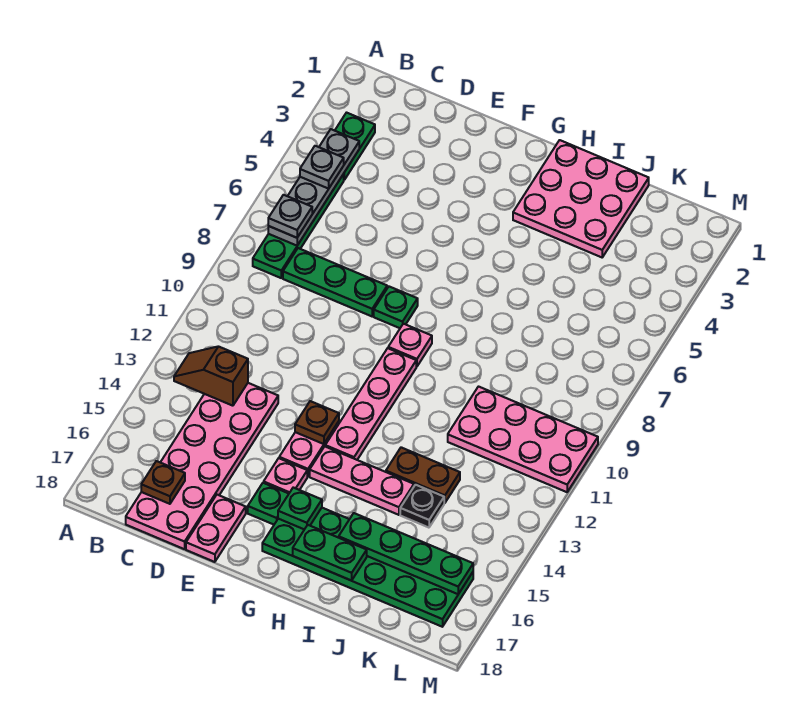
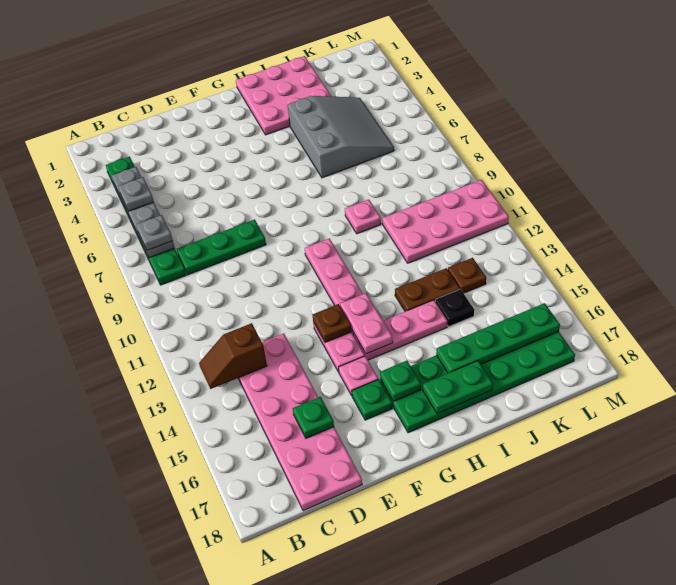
brown plate C17 level 2 -> brown plate K13 level 1
pink plate E17:E18 level 1 -> pink plate G13:G14 level 2
green plate F8 level 1 -> green plate D16 level 2
pink plate G9 level 1 -> pink plate I9 level 1
none -> grey slope I4:K6 level 1 top I

